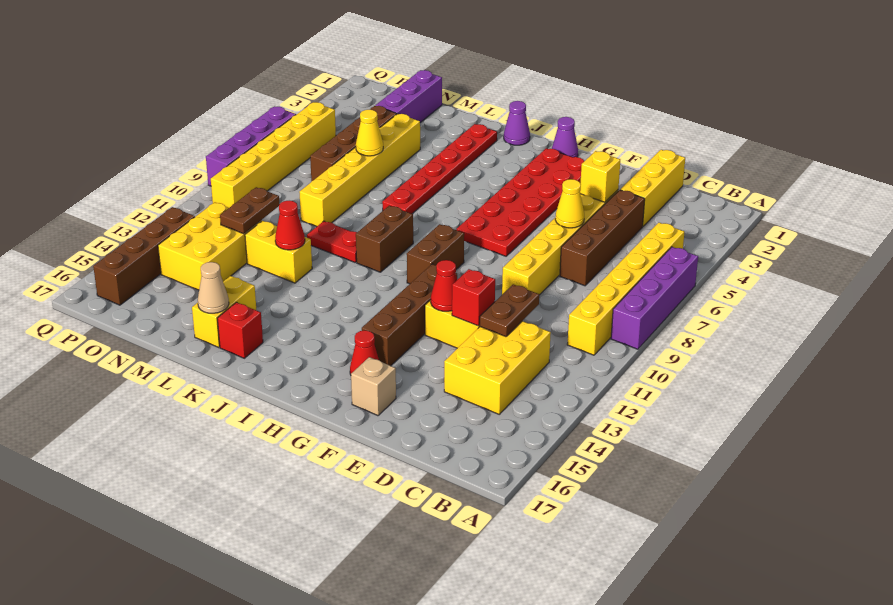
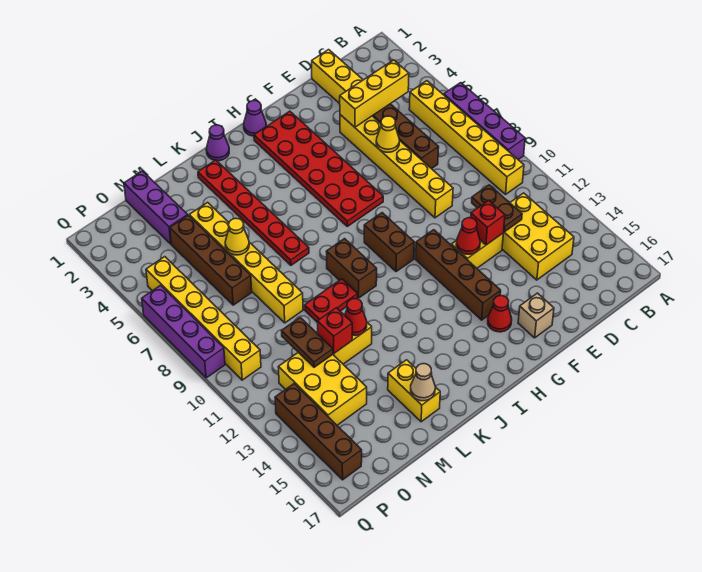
yellow brick E4 level 2 -> yellow brick C4:E4 level 2
red brick K16 level 1 -> red brick M12 level 2

